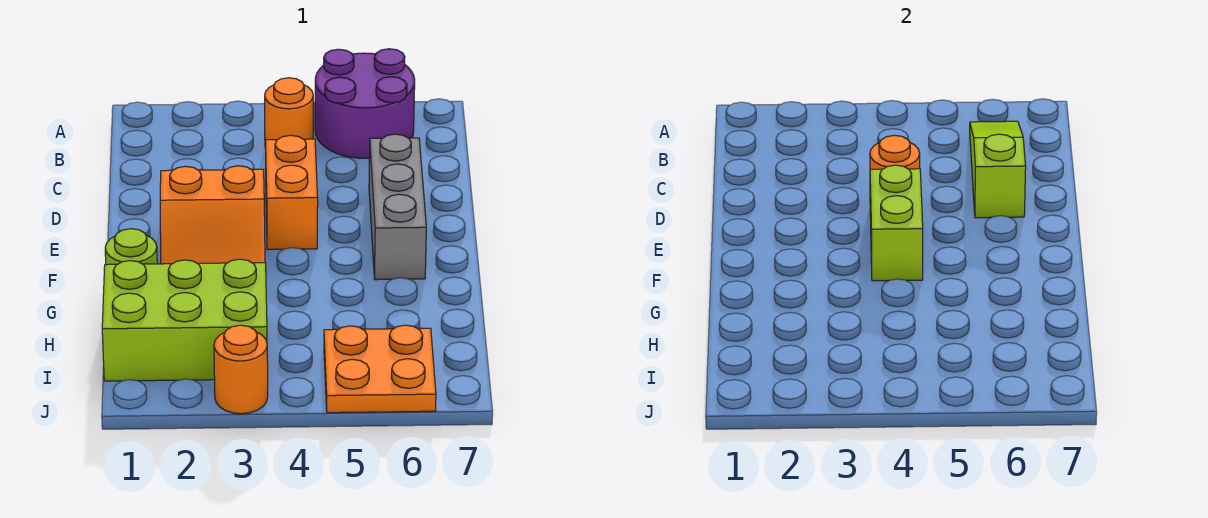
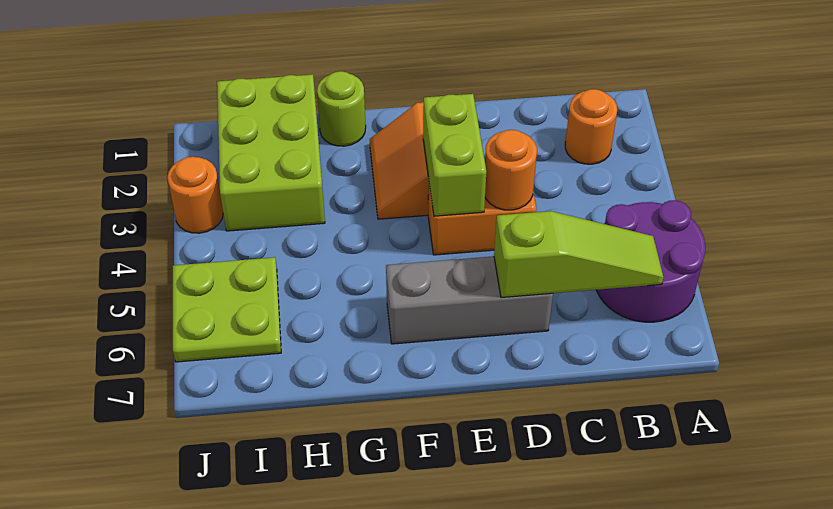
orange round brick B4 level 1 -> orange round brick B2 level 1
lime brick E4:F4 level 2 -> lime brick E3:E4 level 2
orange plate I5:J6 level 1 -> lime plate I5:J6 level 1

